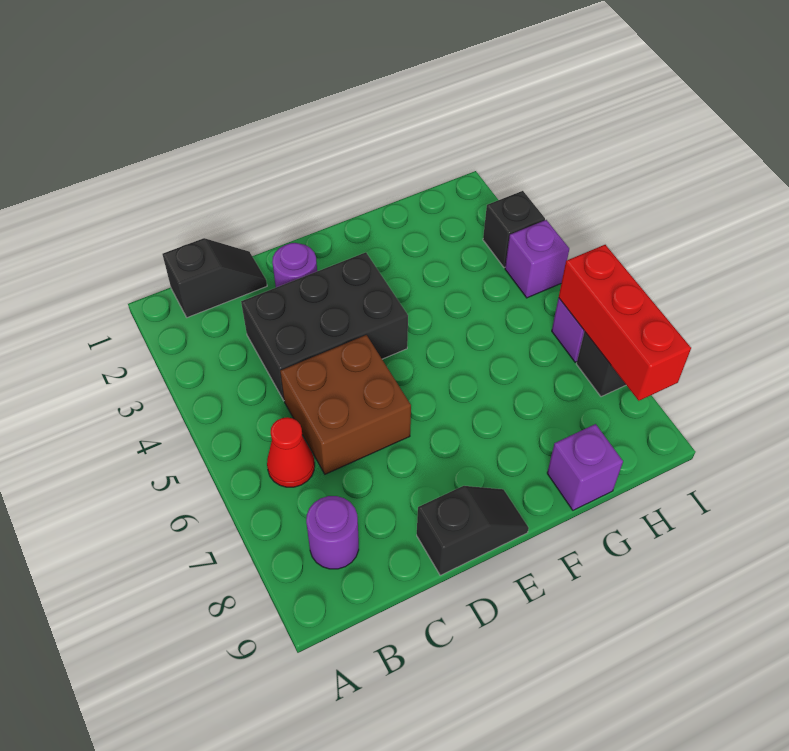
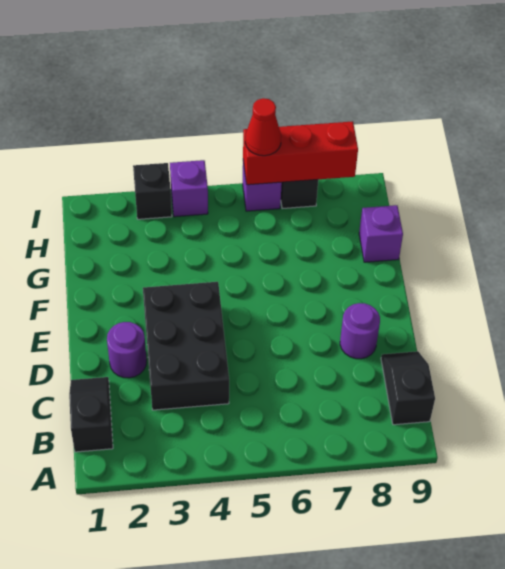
red cone B6 level 1 -> red cone I6 level 3
purple round brick B8 level 1 -> purple round brick D8 level 1
brown brick C5:D6 level 1 -> none
black slope D9:E9 level 1 top D -> black slope B9:C9 level 1 top B

